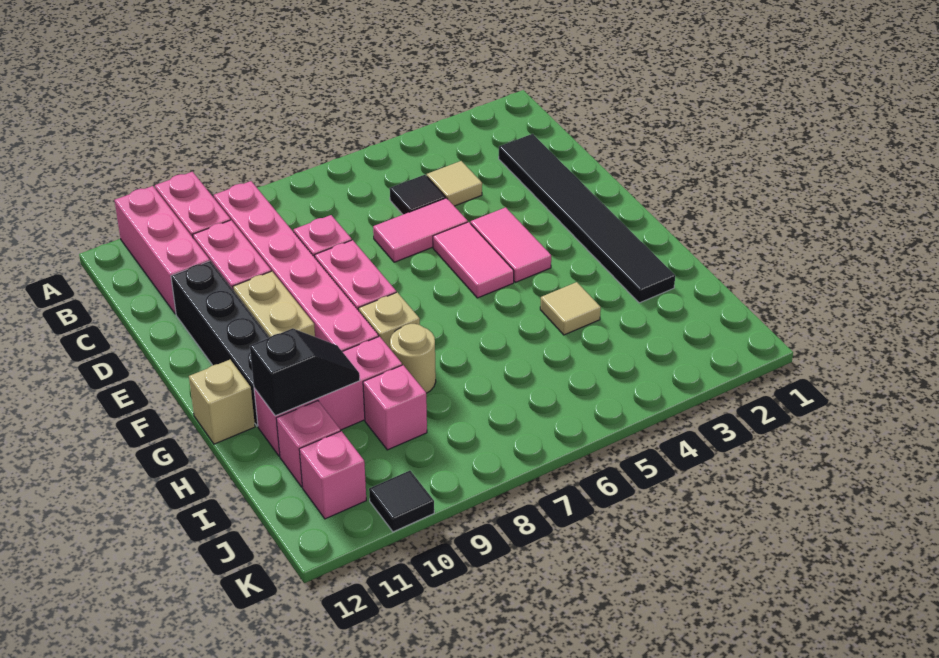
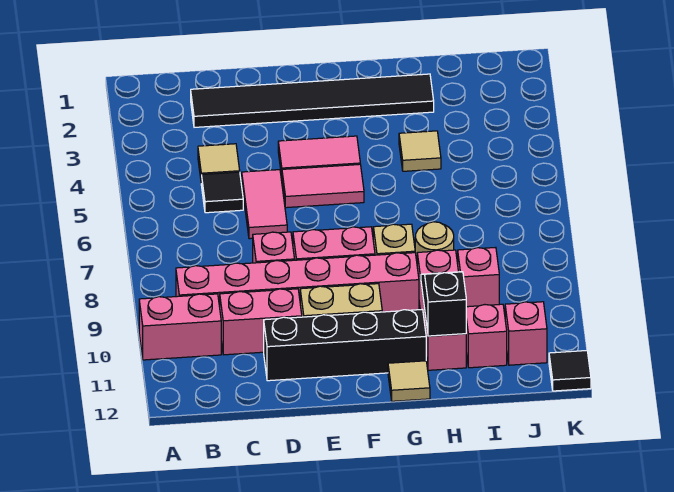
pink brick A11:C11 level 1 -> none
tan brick G12 level 1 -> tan tile G12 level 1
black tile K10 level 1 -> black tile K12 level 1

